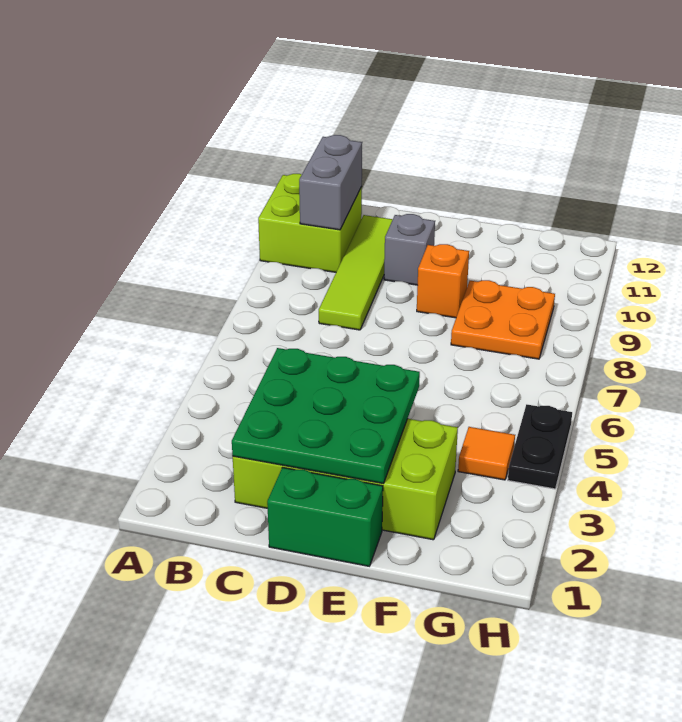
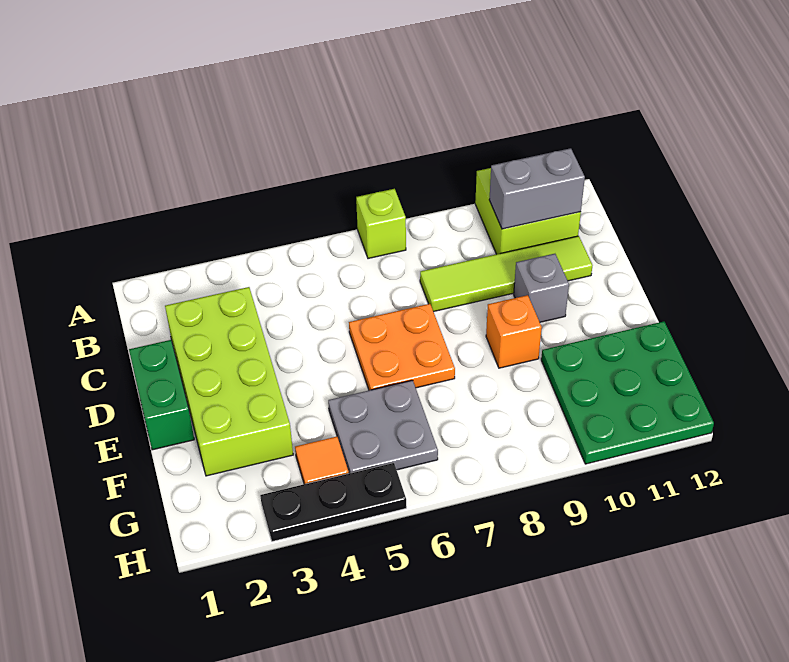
none -> lime brick A7 level 1
green plate C2:E4 level 2 -> green plate F10:H12 level 1
none -> grey plate F5:G6 level 1
orange plate F8:G9 level 1 -> orange plate D6:E7 level 1
black plate H4:H5 level 1 -> black plate H3:H5 level 1

